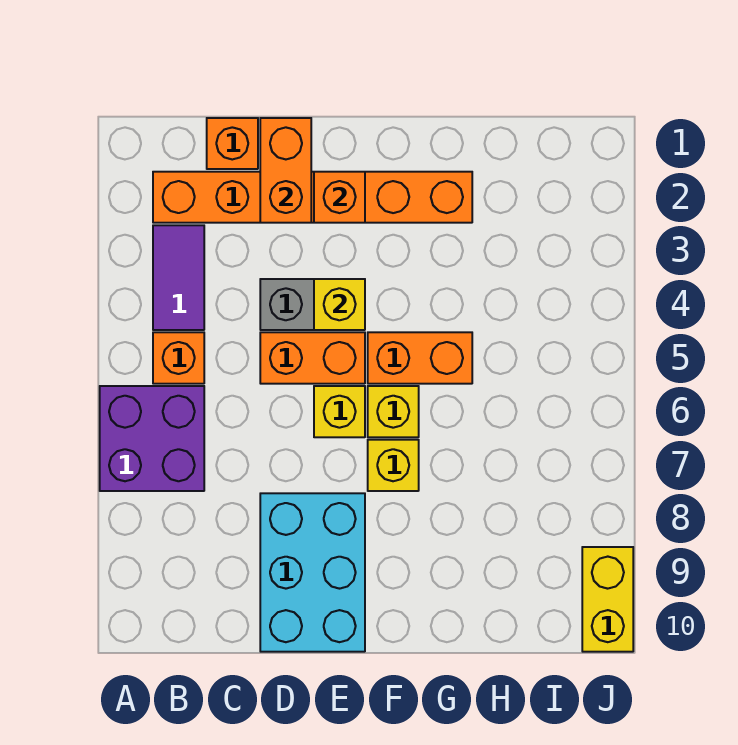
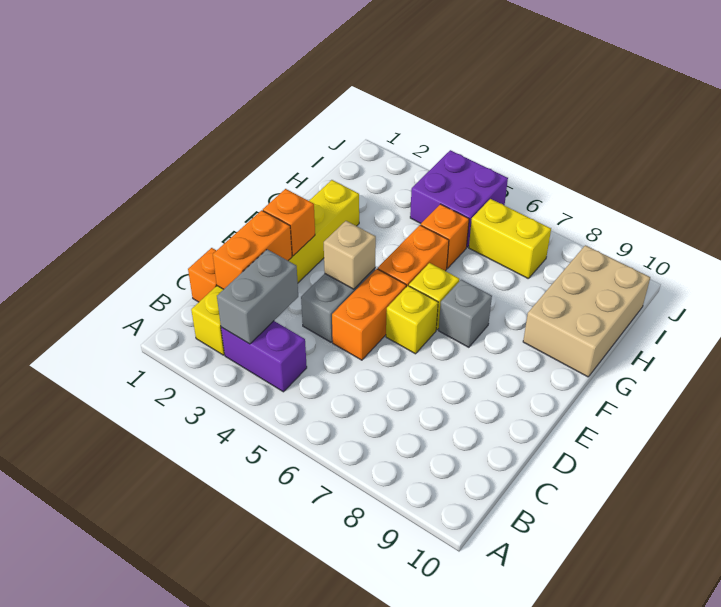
purple brick A6:B7 level 1 -> purple brick I4:J5 level 1
orange brick B2:G2 level 1 -> yellow brick B2:G2 level 1
purple tile B3:B4 level 1 -> purple brick B3:B4 level 1
none -> grey brick B3:C3 level 2
orange brick B5 level 1 -> orange brick H5 level 1
orange brick D1:D2 level 2 -> orange brick C2:D2 level 2
cyan brick D8:E10 level 1 -> none
yellow brick E4 level 2 -> tan brick E4 level 2
yellow brick F7 level 1 -> grey brick F7 level 1
none -> tan brick G9:I10 level 1
yellow brick J9:J10 level 1 -> yellow brick I6:I7 level 1

